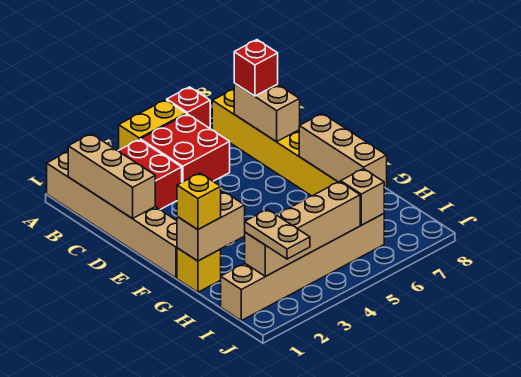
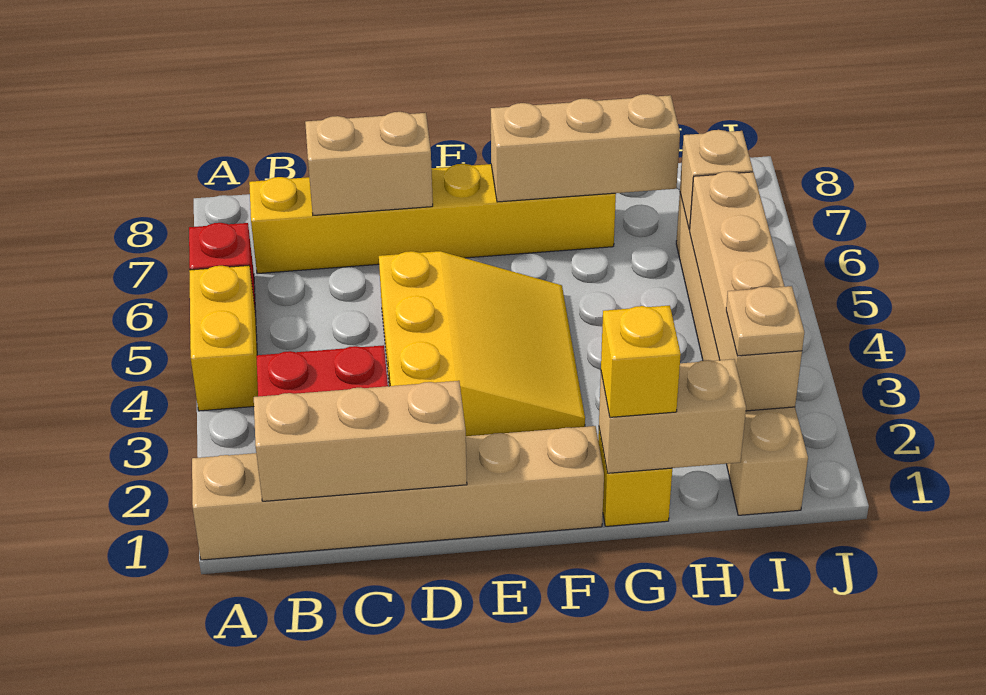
red brick B4:C5 level 1 -> none
red brick C7 level 3 -> none
none -> yellow slope D3:F5 level 1 top D
tan brick G1:G2 level 2 -> tan brick G1:H1 level 2
tan plate I2:J2 level 3 -> tan plate I2 level 3

